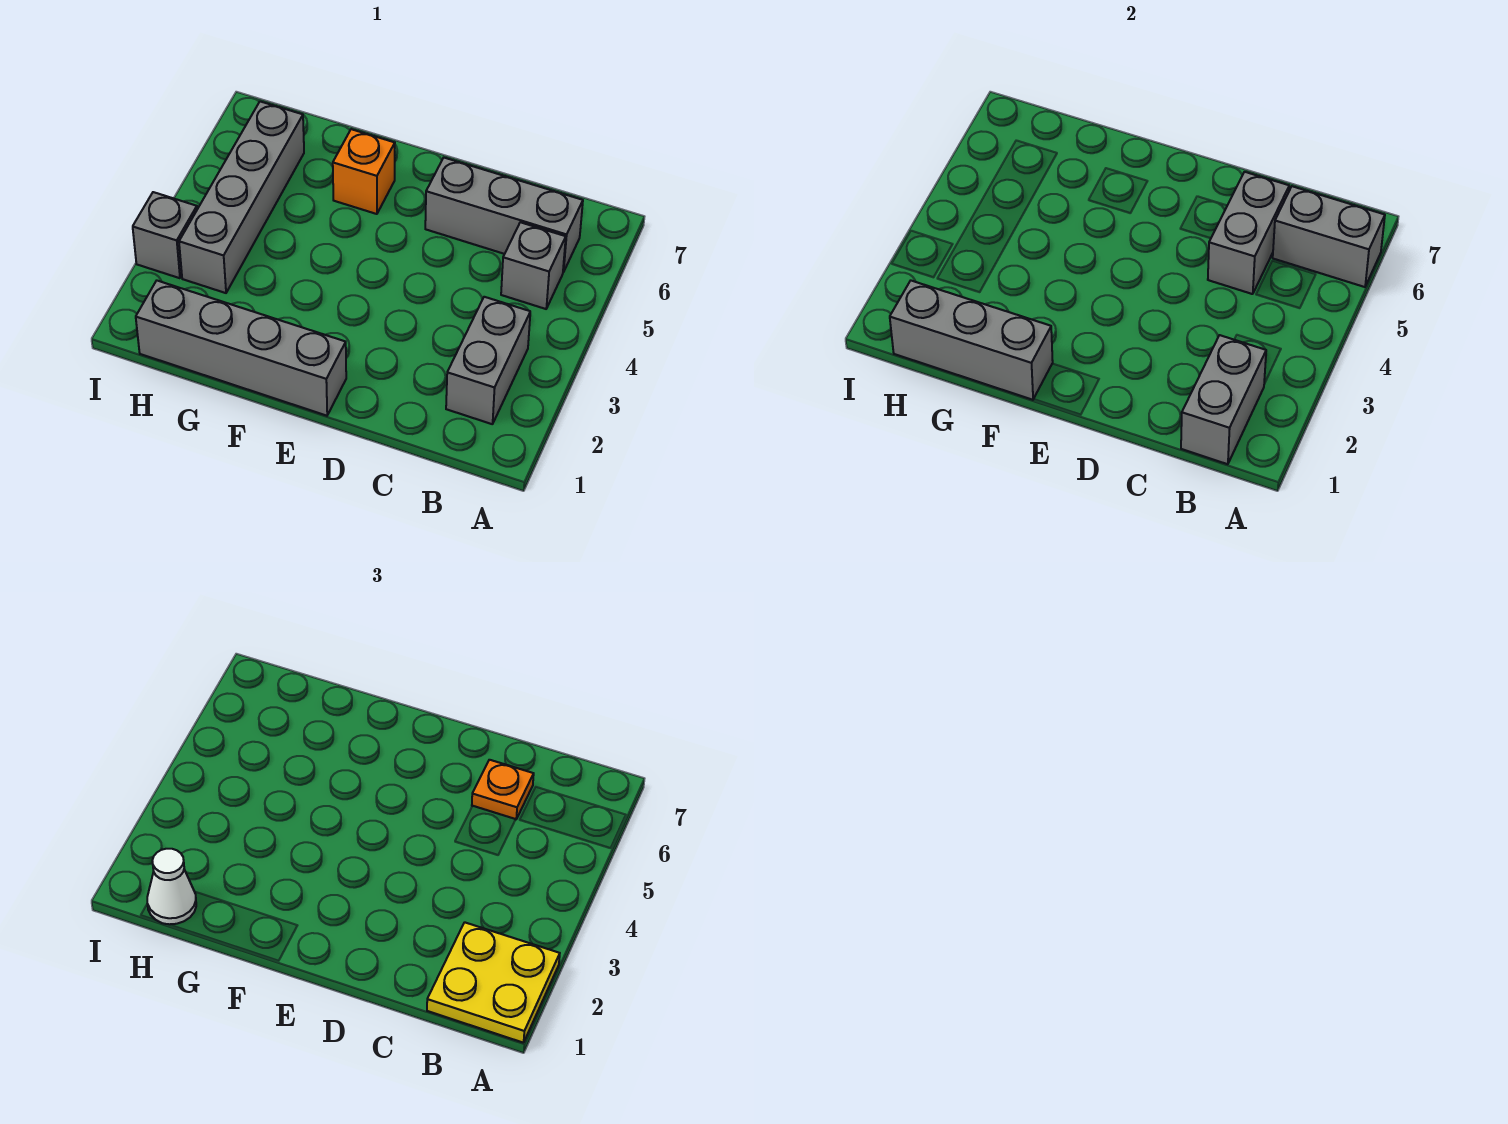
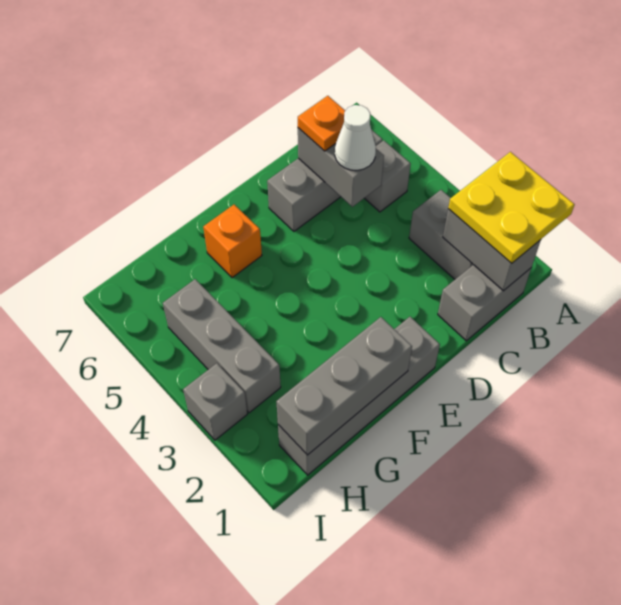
grey brick A6:B6 level 2 -> grey brick B1:C1 level 1
white cone H1 level 3 -> white cone C5 level 3
grey brick H3:H6 level 1 -> grey brick H3:H5 level 1

